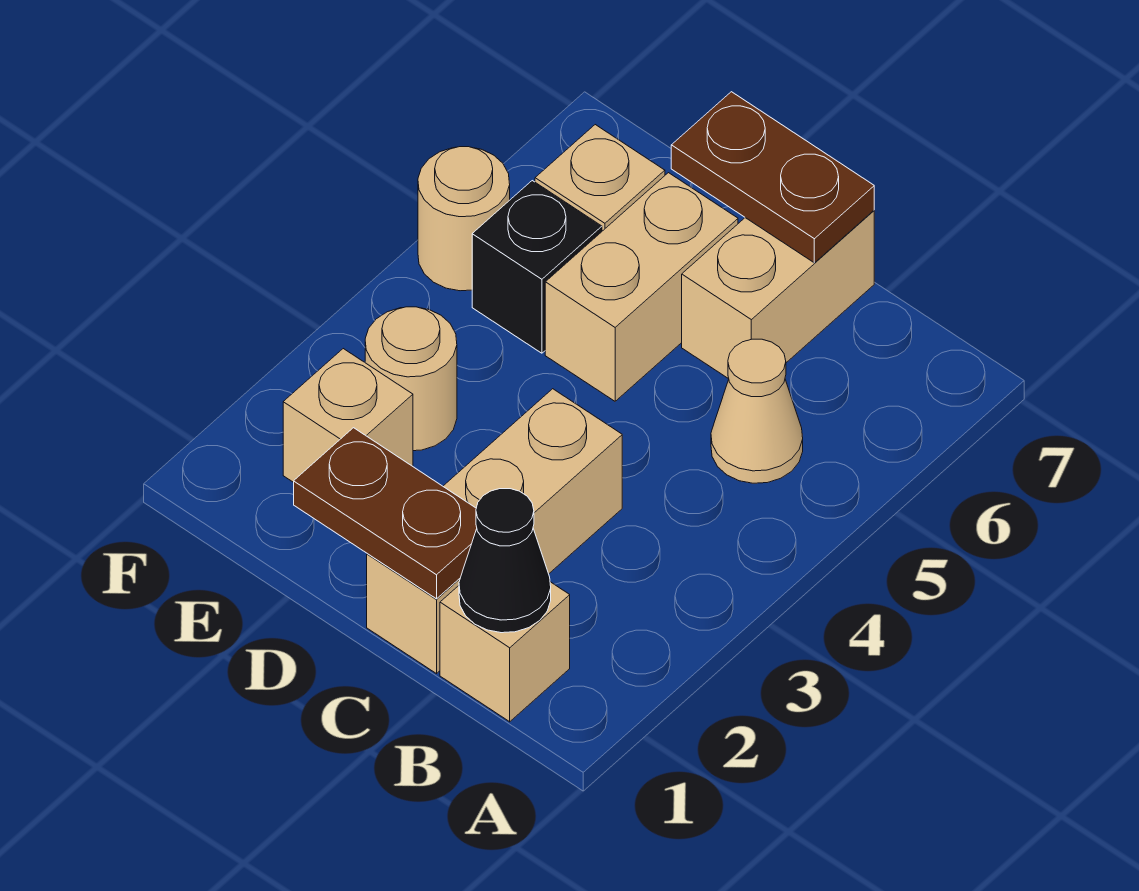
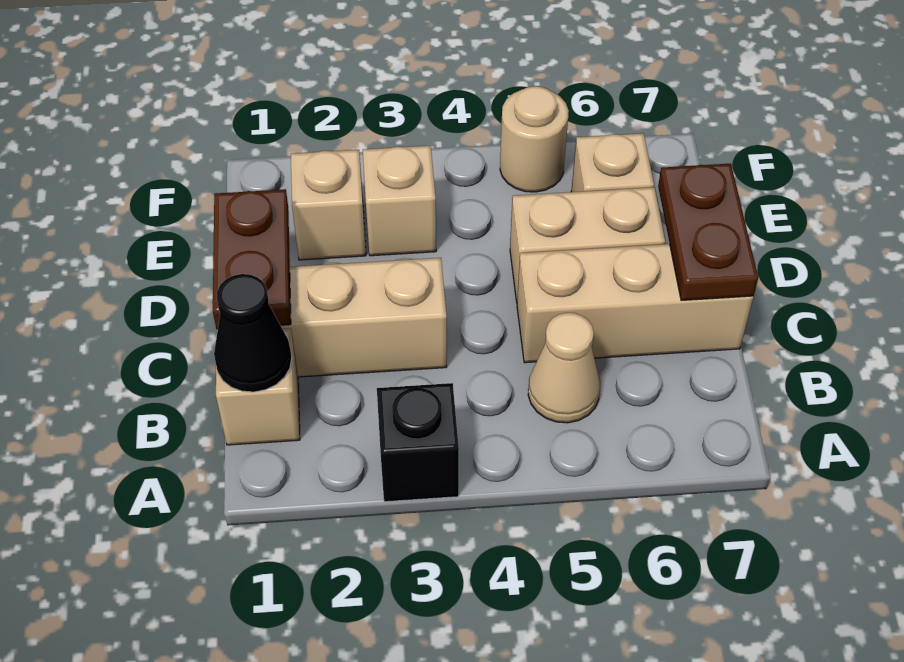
tan brick C6:C7 level 1 -> tan brick C5:C7 level 1
tan round brick E3 level 1 -> tan brick E3 level 1
black brick E5 level 1 -> black brick A3 level 1

